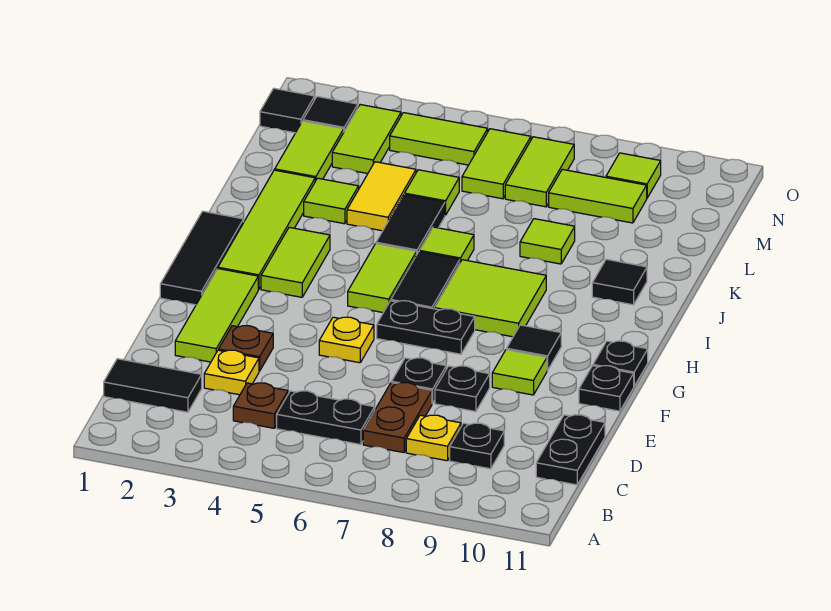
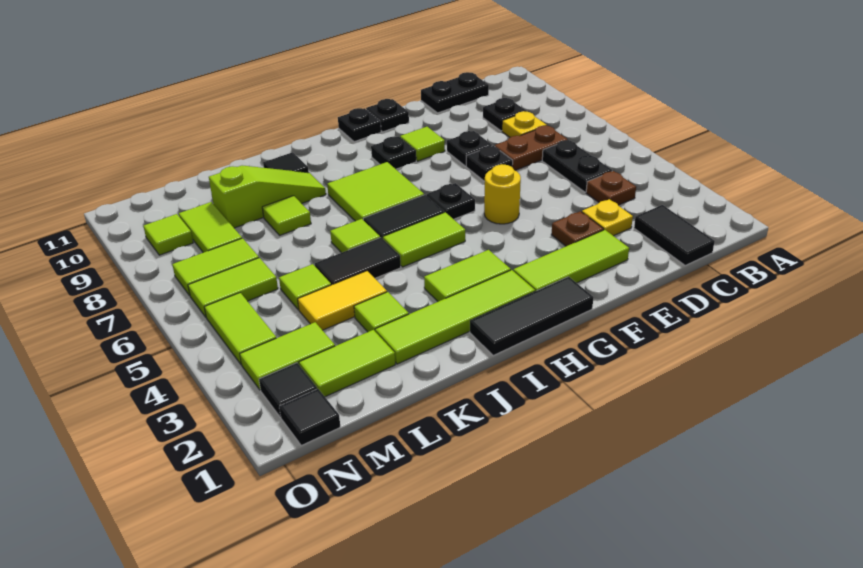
yellow plate F5 level 1 -> yellow round brick F5 level 1
black plate G6:G7 level 1 -> black plate G6 level 1
black tile G9 level 1 -> black plate G9 level 1
none -> lime slope J9:L9 level 1 top L

